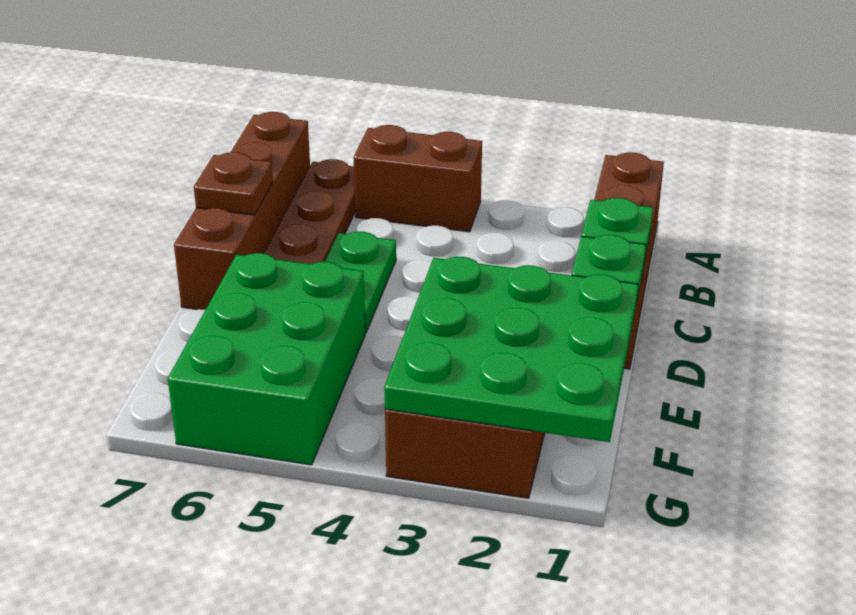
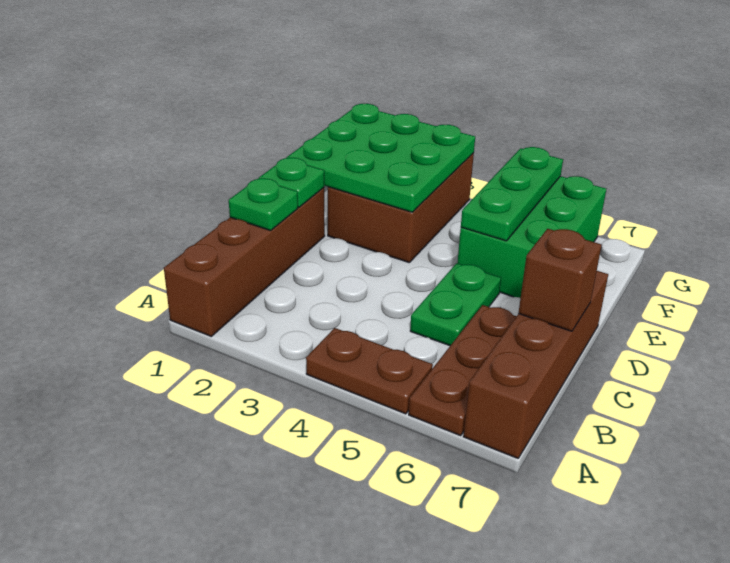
brown brick A4:A5 level 1 -> brown plate A4:A5 level 1
brown plate C7 level 2 -> brown brick C7 level 2
none -> green plate E5:G5 level 2

